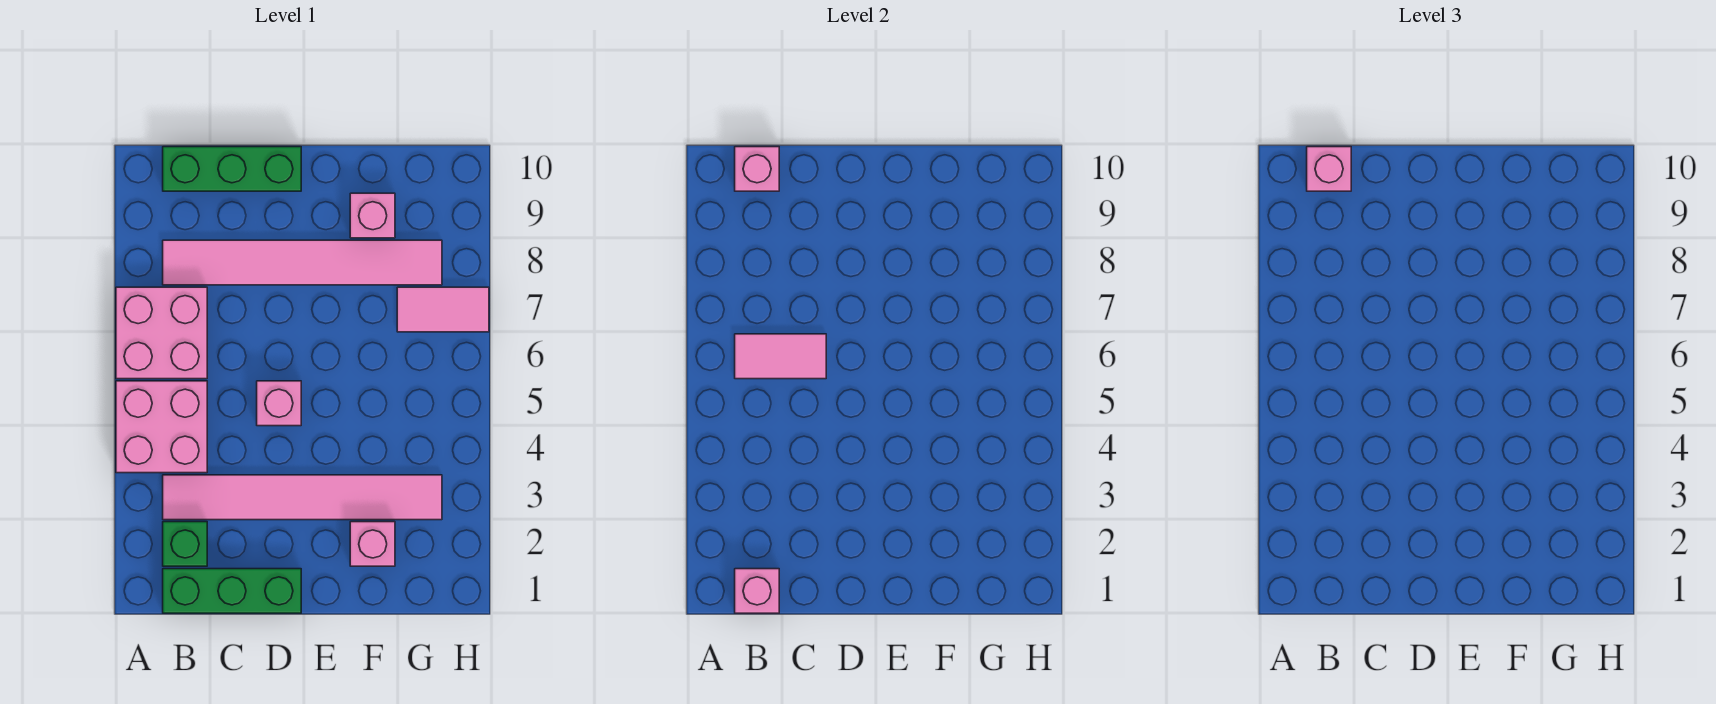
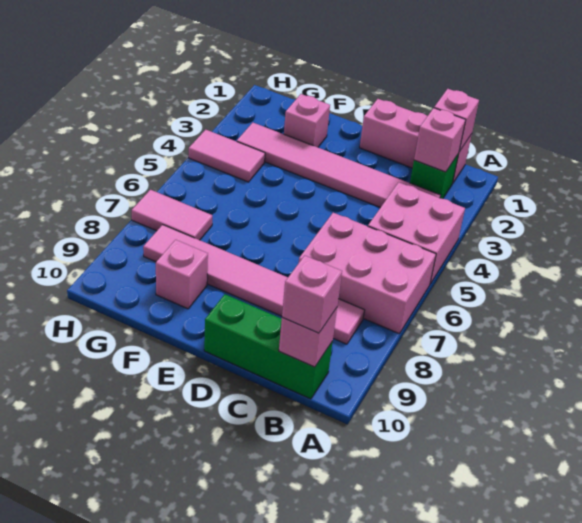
pink brick A6:B7 level 1 -> pink brick A6:C7 level 1
green brick B1:D1 level 1 -> pink brick B1:D1 level 1
pink tile B6:C6 level 2 -> pink tile G4:H4 level 1
pink brick D5 level 1 -> pink brick B2 level 2

